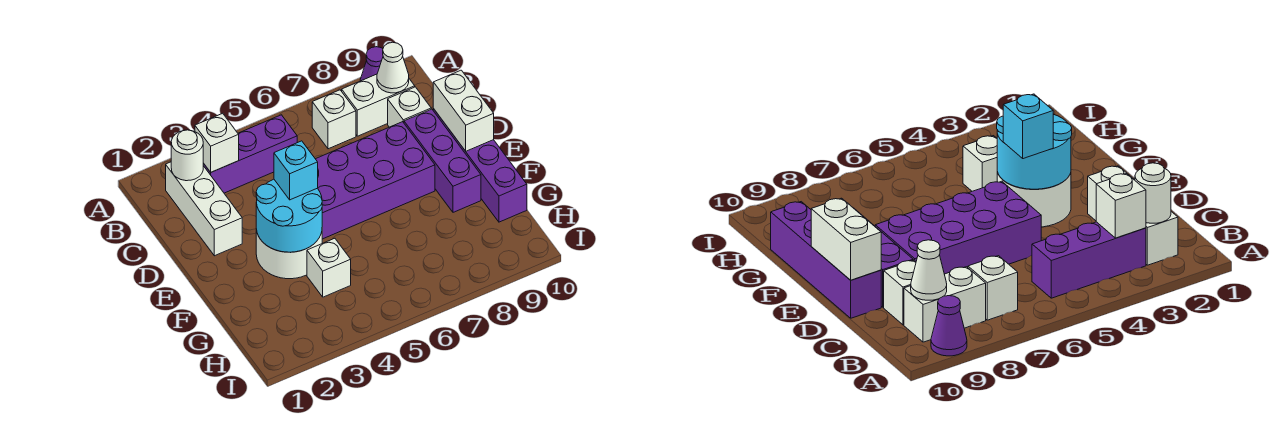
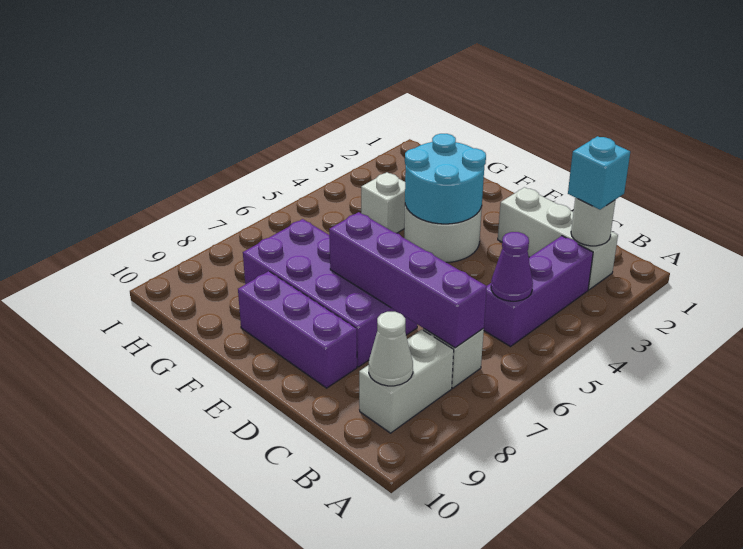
purple cone A9 level 1 -> purple cone B5 level 2
white brick B3 level 2 -> none
white brick C9 level 1 -> none
purple brick D5:E8 level 1 -> purple brick D7:G8 level 1
purple brick D10:G10 level 1 -> purple brick B7:E7 level 2
white brick D10:E10 level 2 -> none
cyan brick E4 level 3 -> cyan brick B2 level 3

